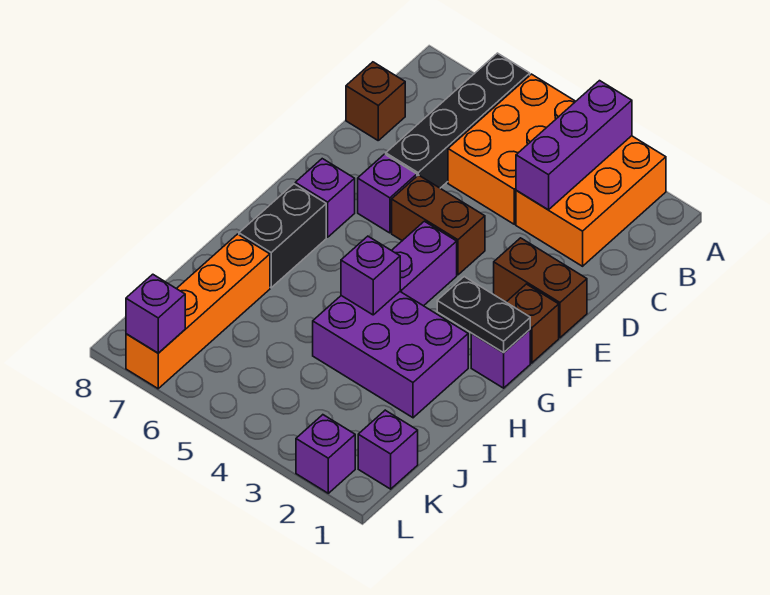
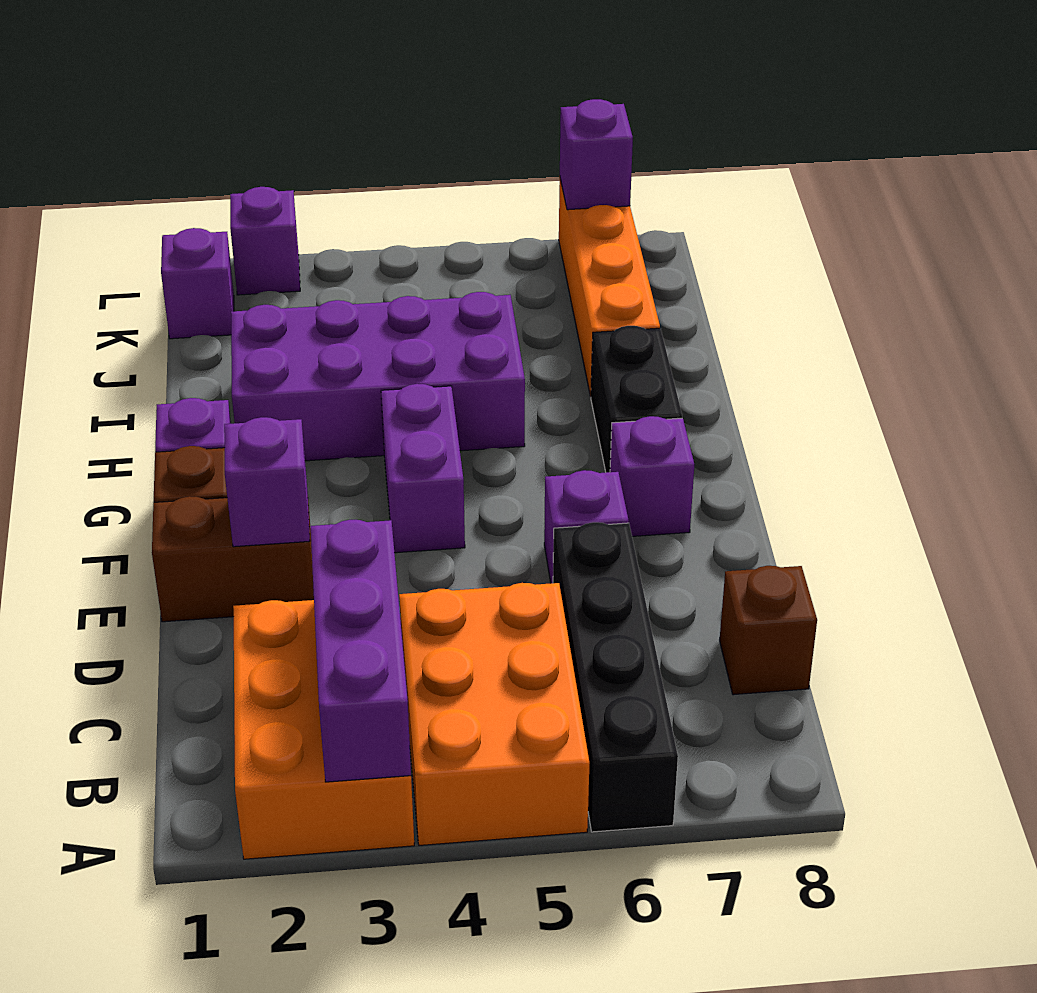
brown brick E4:E5 level 1 -> none
black plate G1:G2 level 2 -> none
purple brick H2:I4 level 1 -> purple brick H2:I5 level 1
purple brick H4 level 2 -> purple brick E2 level 2

